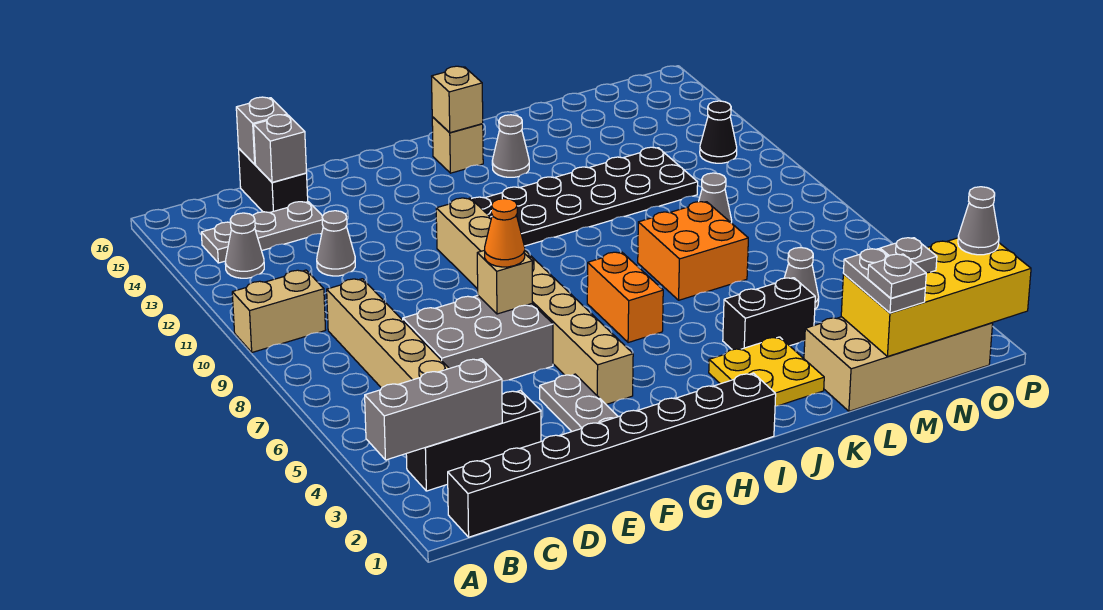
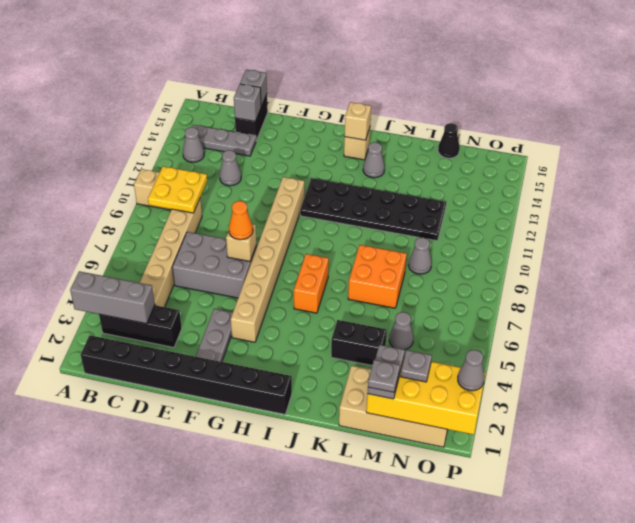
yellow plate J2:K3 level 1 -> yellow plate B9:C10 level 2
black cone O12 level 1 -> black cone M16 level 1

